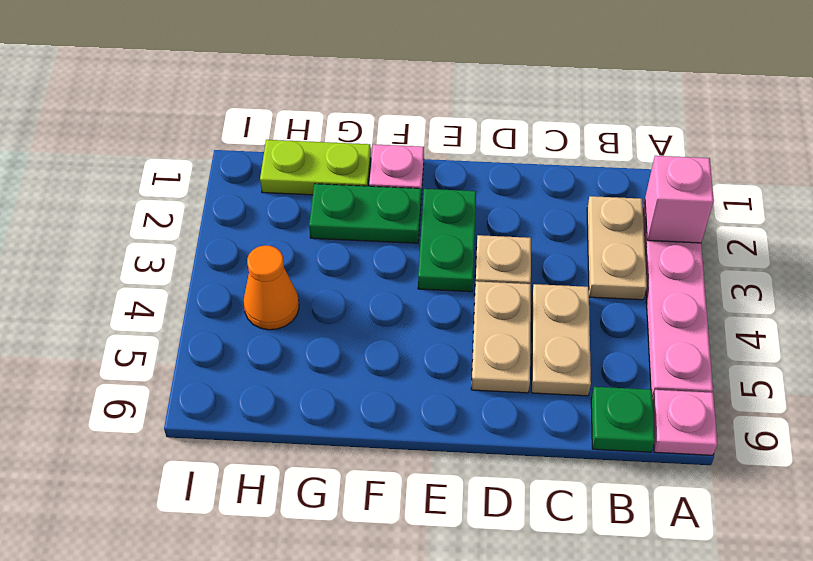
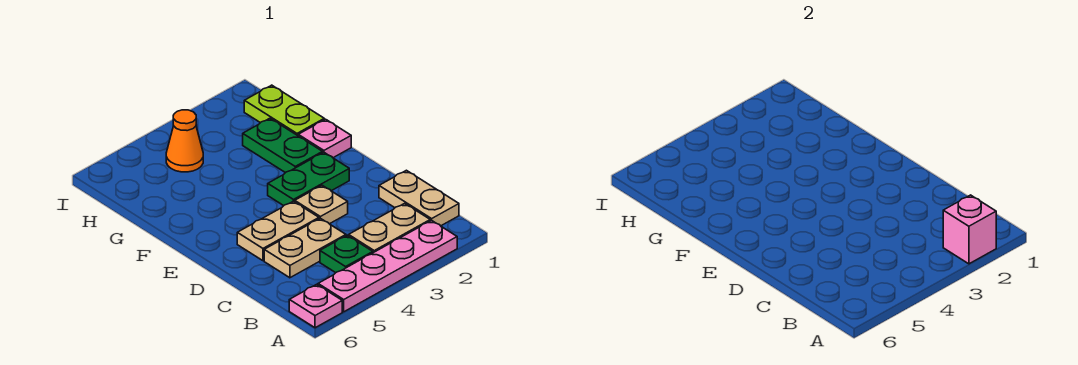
none -> tan plate B1:C1 level 1
green plate B6 level 1 -> green plate B4 level 1

